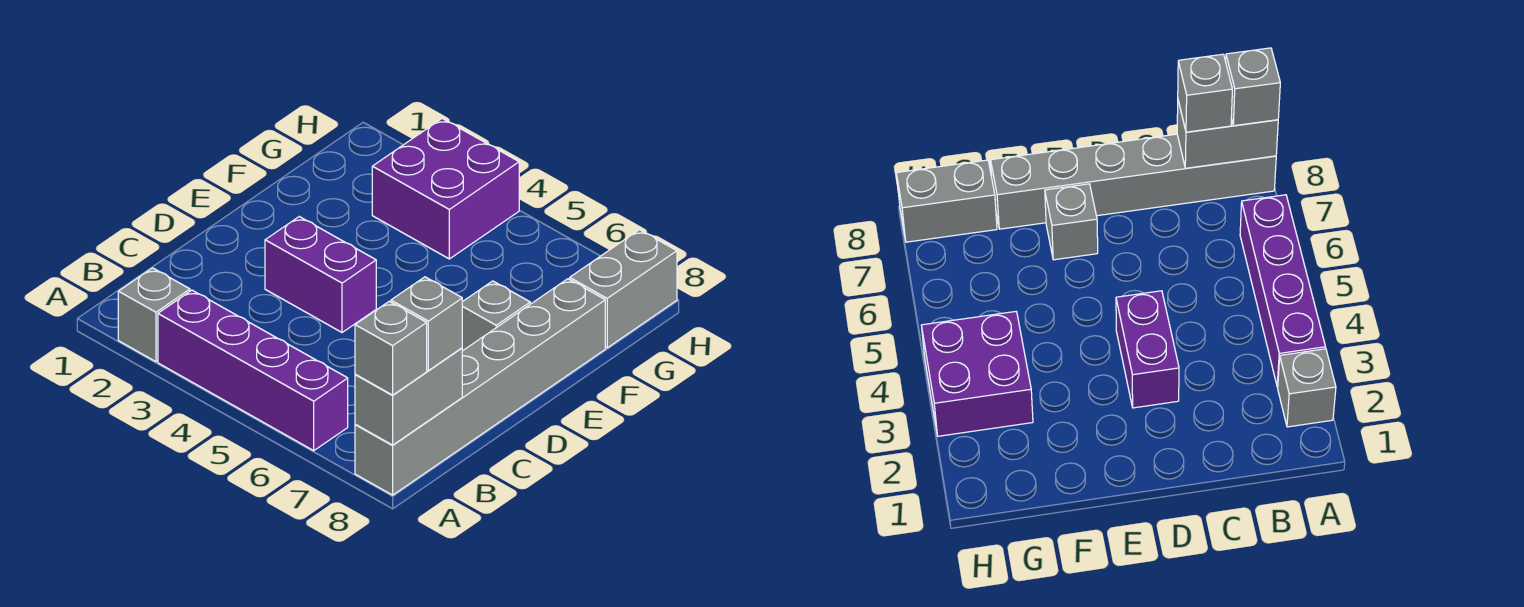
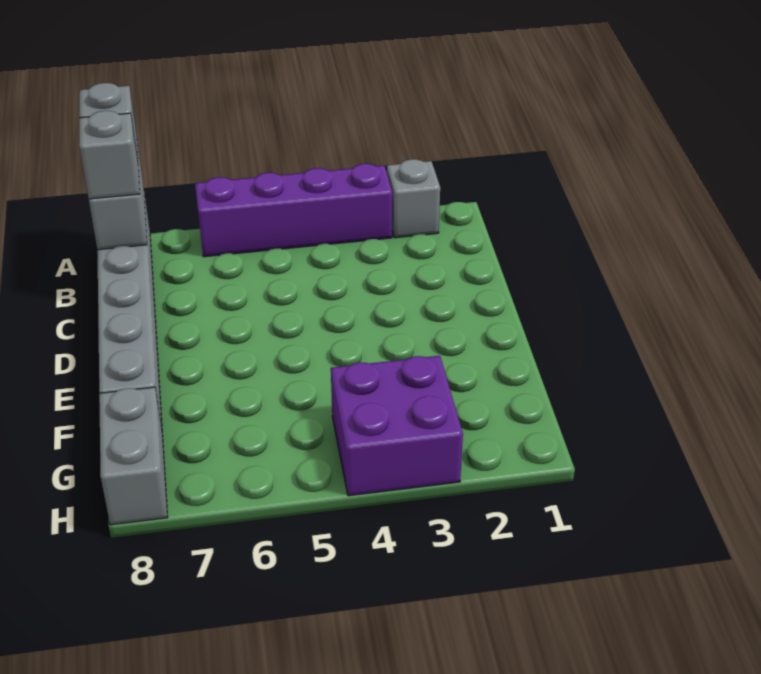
purple brick D3:D4 level 1 -> none
grey brick E7 level 1 -> none

